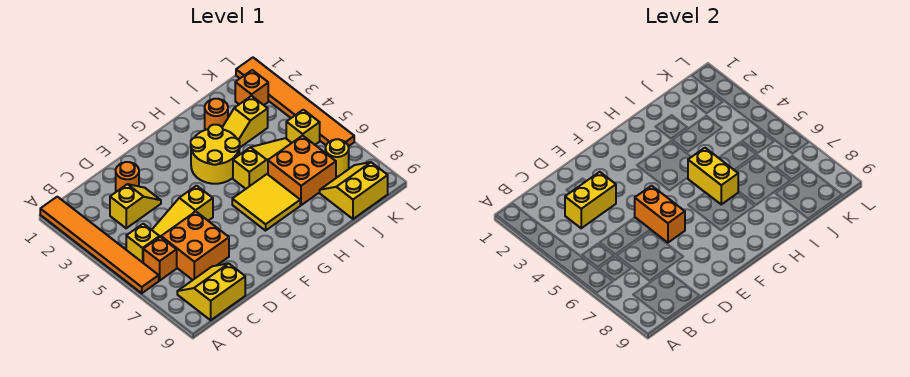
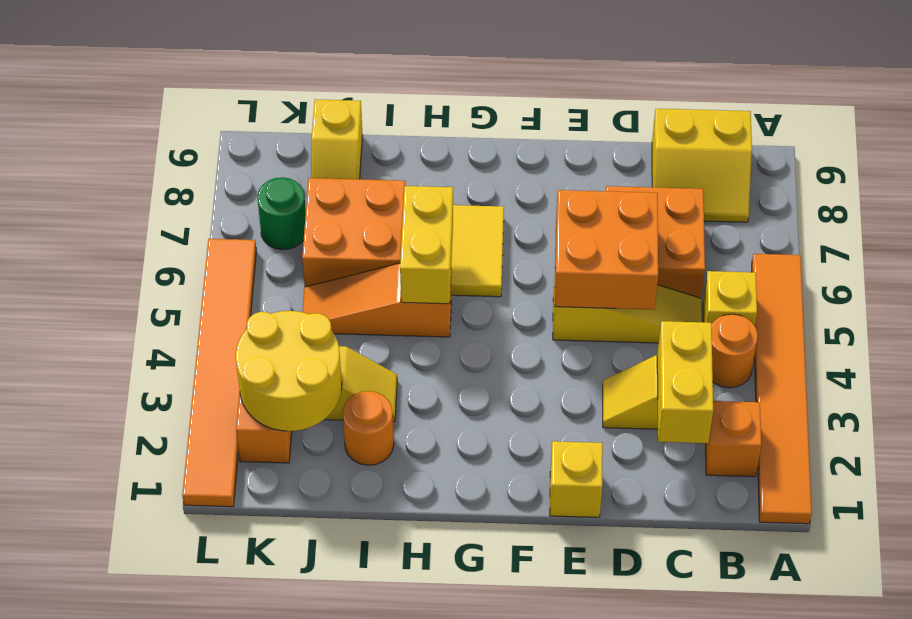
orange brick B6 level 1 -> orange brick B2 level 1
yellow brick C3:D3 level 2 -> yellow brick C2:C3 level 2
orange round brick D2 level 1 -> orange round brick B4 level 1
orange brick E5:E6 level 2 -> orange brick D5:E6 level 2
yellow round brick G3:H4 level 1 -> yellow round brick J2:K3 level 2
yellow slope H5:J5 level 1 top H -> orange slope H5:J5 level 1 top H
yellow slope J8:K9 level 1 top 9 -> yellow slope J8:J9 level 1 top 9
yellow brick K5 level 1 -> yellow brick E1 level 1
yellow round brick K7 level 1 -> green round brick K7 level 1

